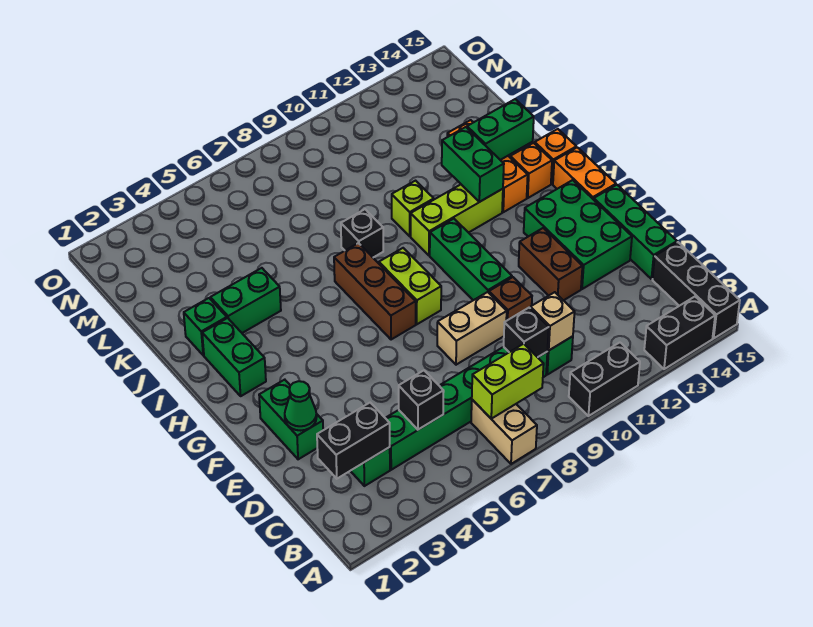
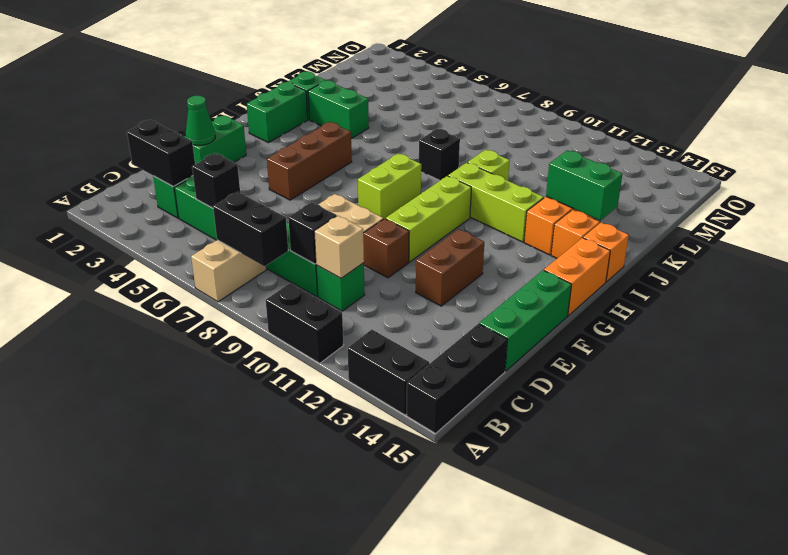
lime brick B7:B8 level 2 -> black brick B7:B8 level 2
green brick E13:G14 level 1 -> none
green brick F10:H10 level 1 -> lime brick F10:H10 level 1
brown brick G7:I7 level 1 -> brown brick F5:H5 level 1
green brick I12:J12 level 2 -> none

